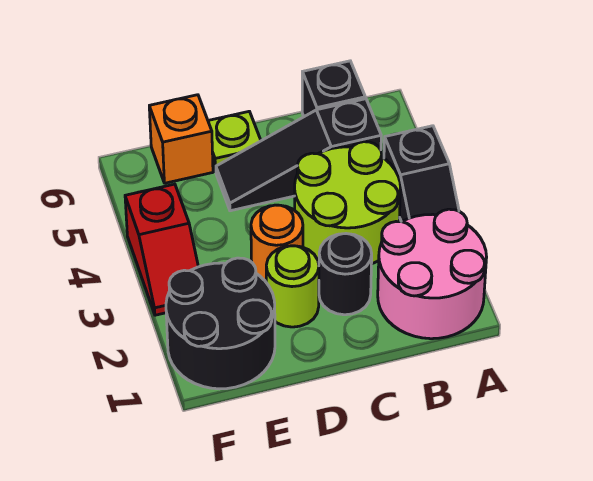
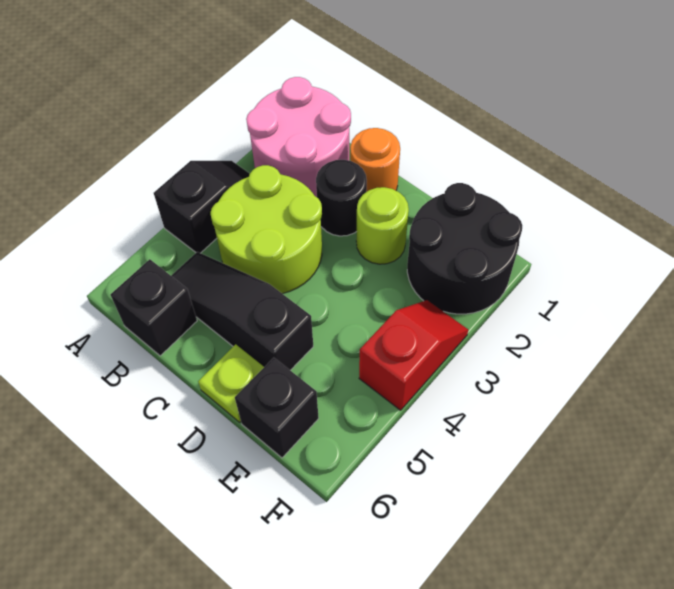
black slope B5:D5 level 1 top B -> black slope B5:D5 level 1 top D
orange round brick D3 level 1 -> orange round brick C1 level 1
orange brick E6 level 1 -> black brick E6 level 1

